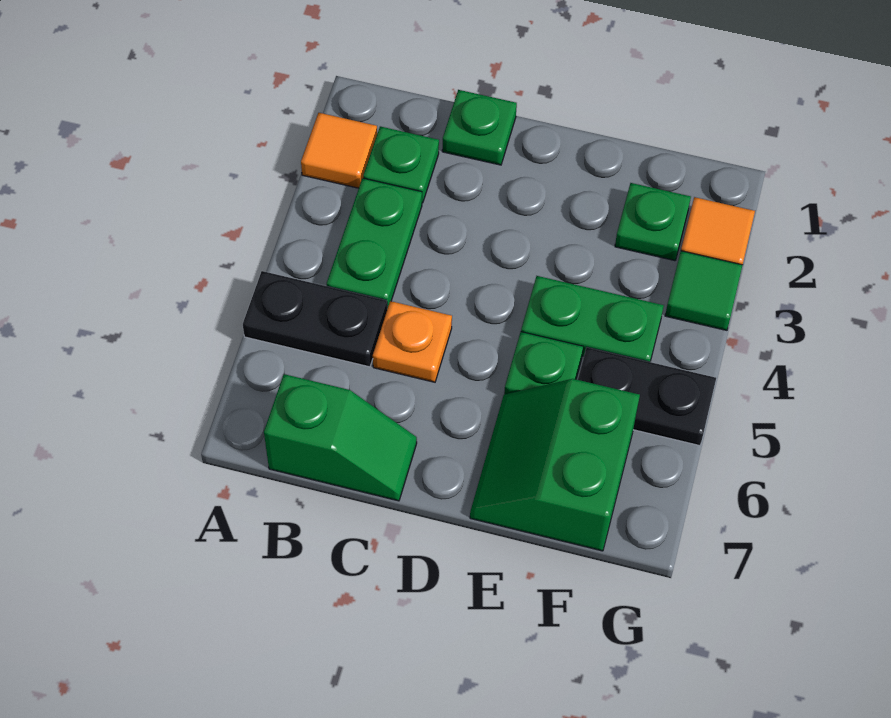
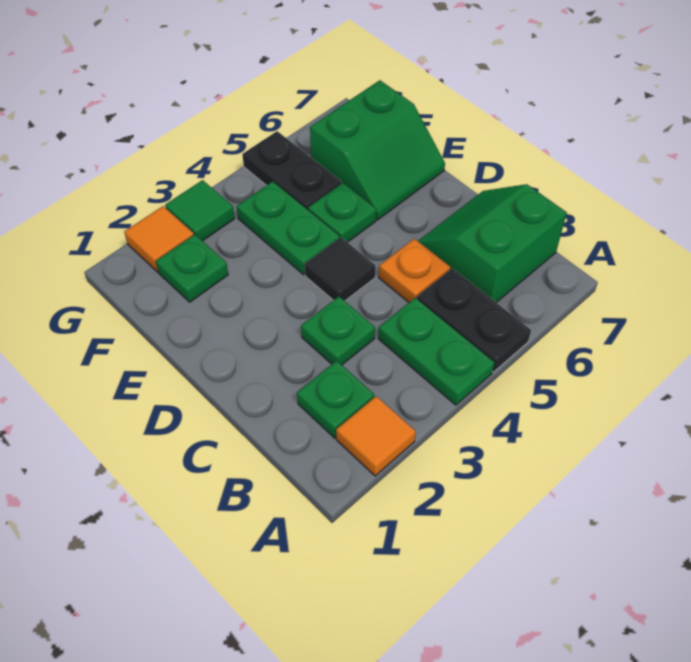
green plate B3:B4 level 1 -> green plate A4:B4 level 1
green slope B7:C7 level 1 top B -> green slope B6:C7 level 1 top B
green plate C1 level 1 -> green plate C3 level 1
none -> black tile D4 level 1

